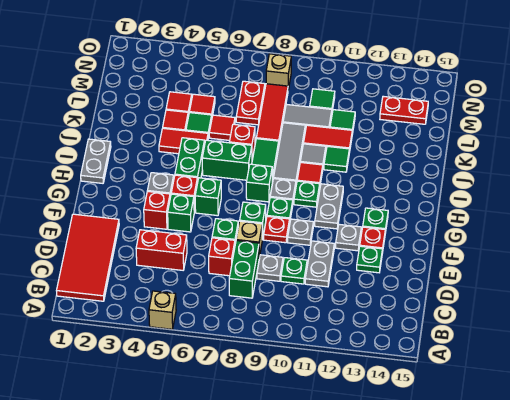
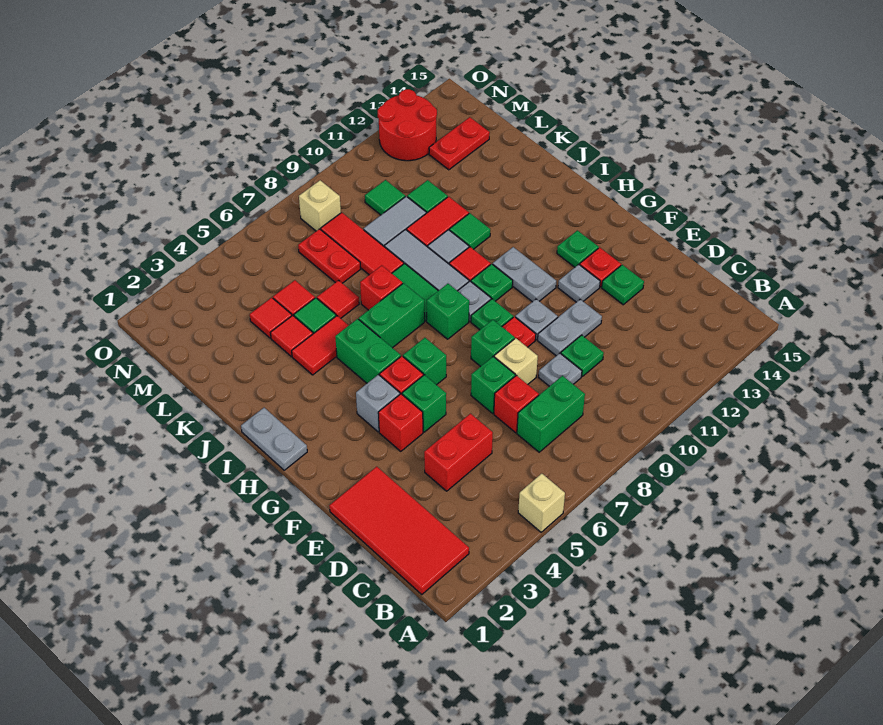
green brick C8:D8 level 1 -> green brick C7:C8 level 1
grey plate D11:E11 level 1 -> grey plate E10:E11 level 1
none -> red round brick N12:O13 level 1

